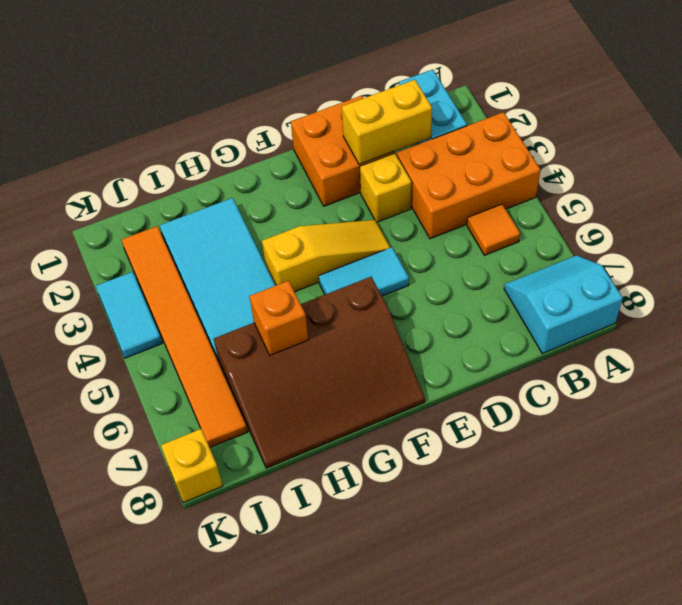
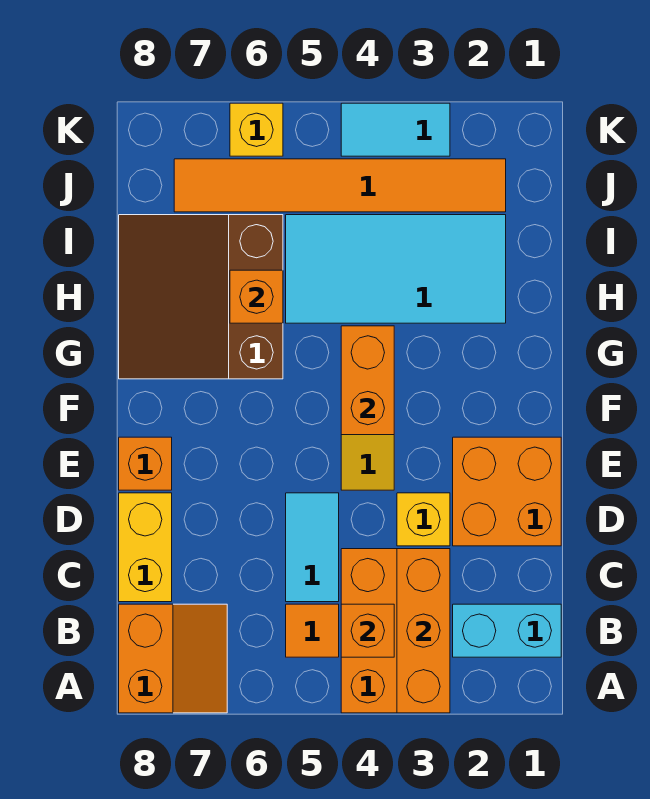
none -> orange brick A3:C3 level 2
cyan slope A7:B8 level 1 top 8 -> orange slope A7:B8 level 1 top 8
none -> orange brick B4 level 2
yellow brick C2:D2 level 2 -> yellow brick C8:D8 level 1
cyan tile E5:F5 level 1 -> cyan tile C5:D5 level 1
none -> orange brick E8 level 1
none -> orange brick F4:G4 level 2
brown slope F6:I8 level 1 top 6 -> brown slope G6:I8 level 1 top 6
yellow brick K8 level 1 -> yellow brick K6 level 1

